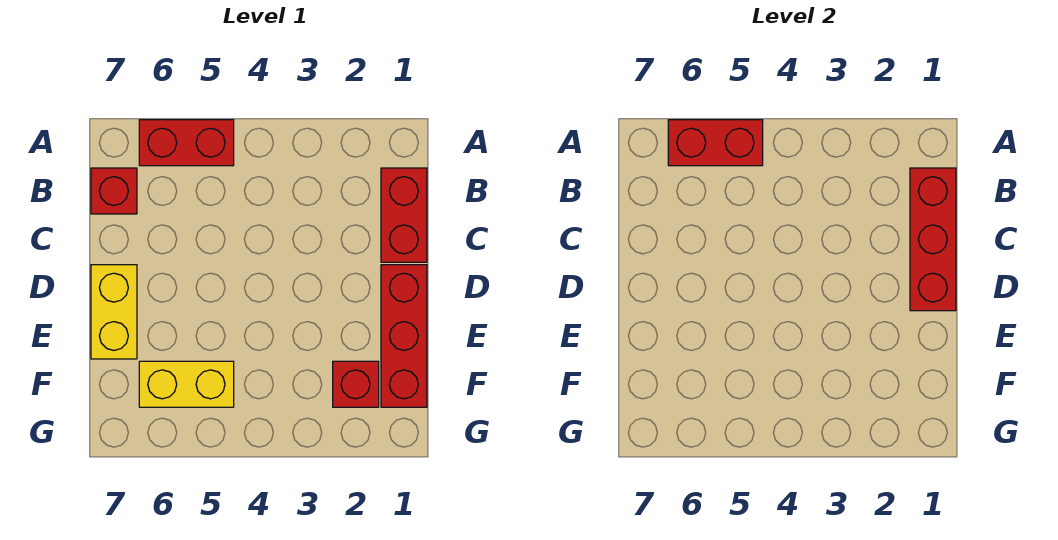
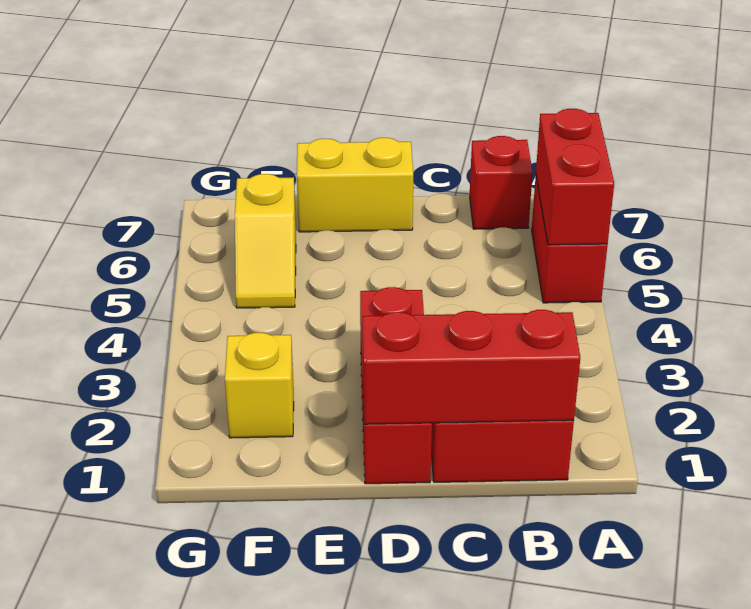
red brick D1:F1 level 1 -> red brick D1:D3 level 1
red brick F2 level 1 -> yellow brick F2 level 1
yellow brick F5:F6 level 1 -> yellow slope F5:F6 level 1 top 6

